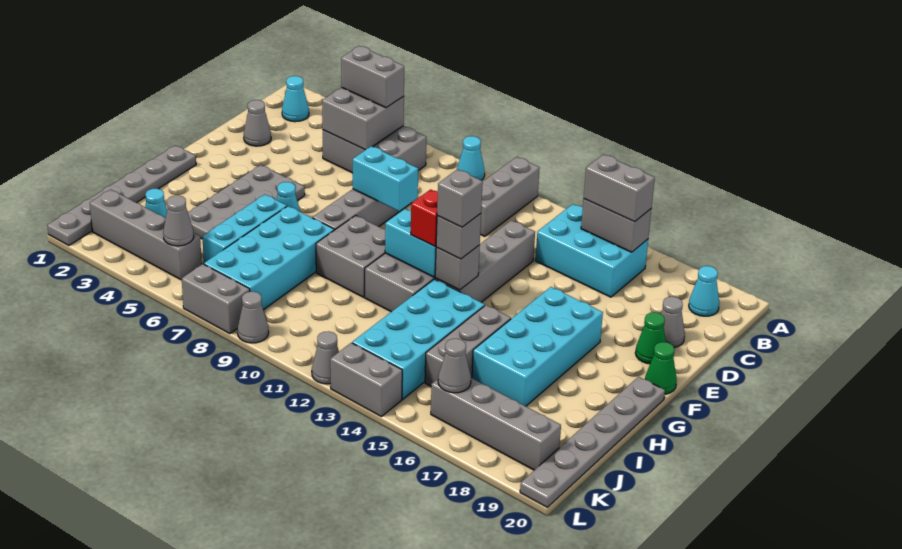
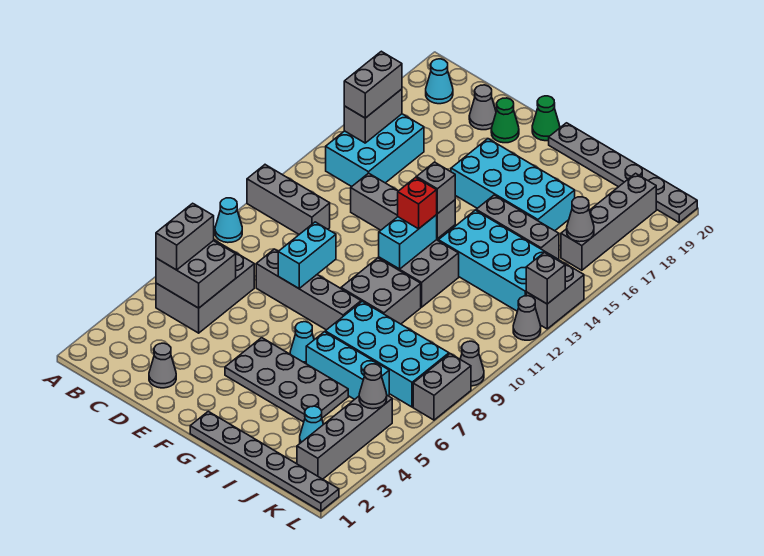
cyan cone B2 level 1 -> none
grey brick G13 level 4 -> grey brick L13 level 2

